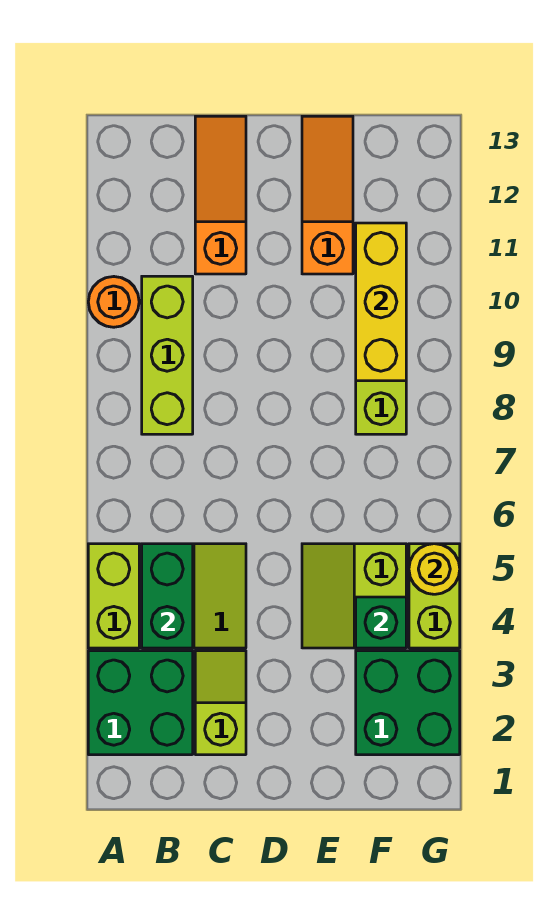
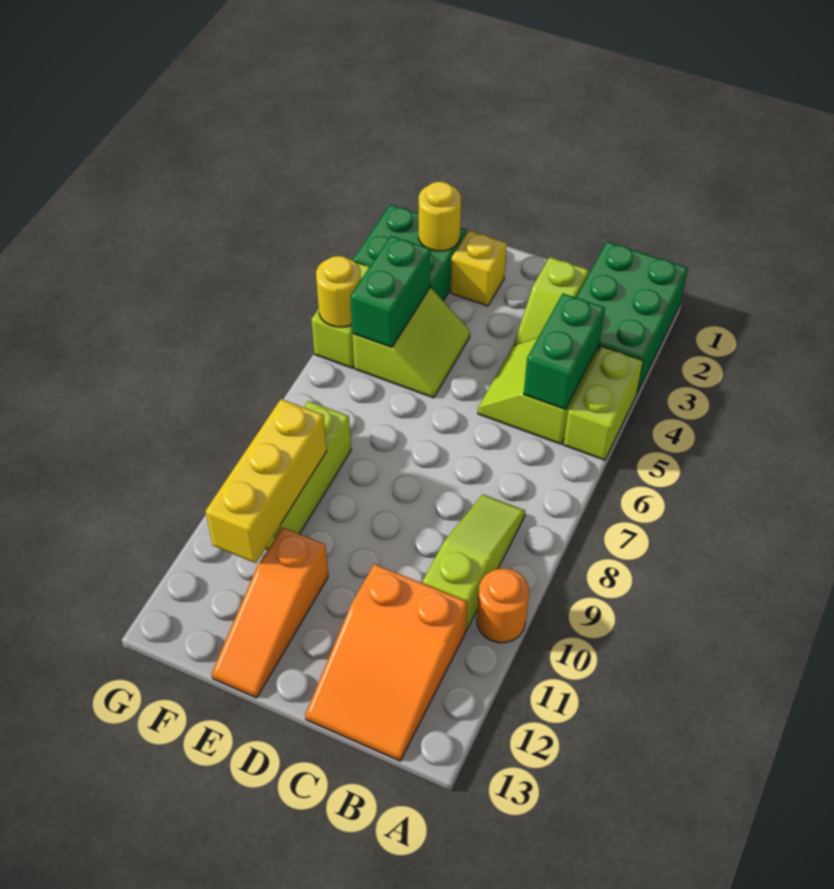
green brick A2:B3 level 1 -> green brick A1:B3 level 1
lime brick B8:B10 level 1 -> lime slope B8:B10 level 1 top 10
orange slope C11:C13 level 1 top 11 -> orange slope B11:C13 level 1 top 11
none -> yellow brick E2 level 1
none -> yellow round brick F2 level 2
green brick F4 level 2 -> green brick F4:F5 level 2

